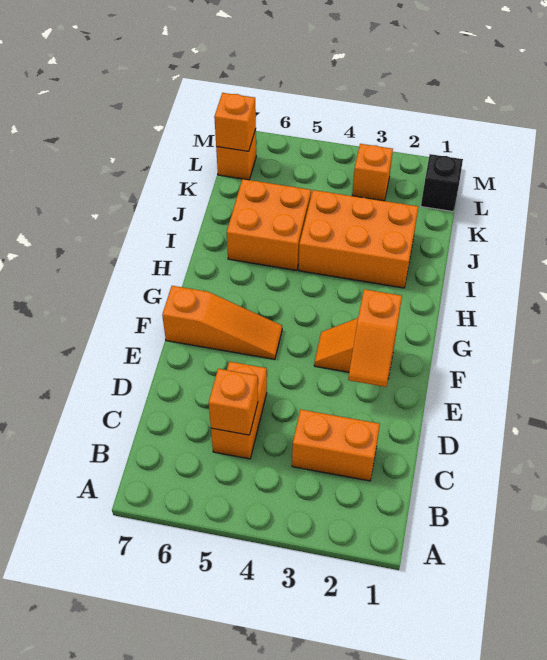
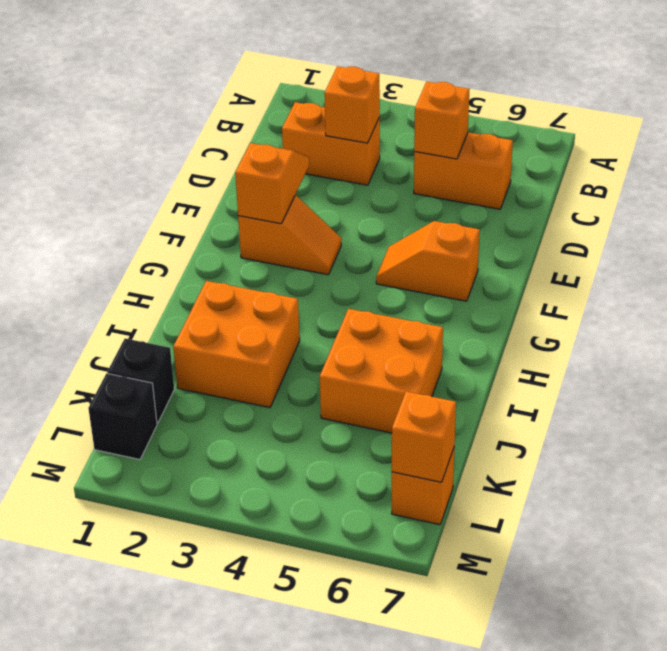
orange brick C5:D5 level 1 -> orange brick C5:C6 level 1
orange slope F5:F7 level 1 top 7 -> orange slope F5:F6 level 1 top 6
orange brick I2:J4 level 1 -> orange brick I2:J3 level 1
none -> black brick K1 level 1
orange brick L3 level 1 -> orange brick C3 level 2

